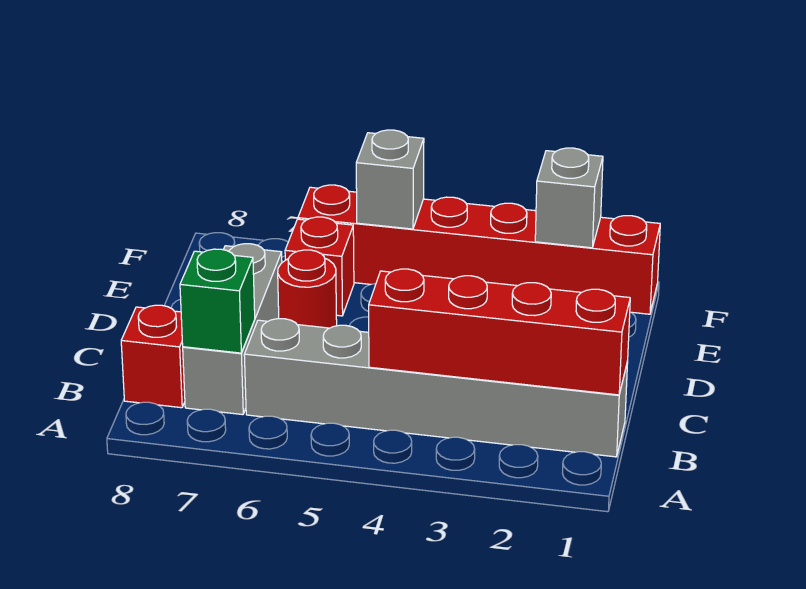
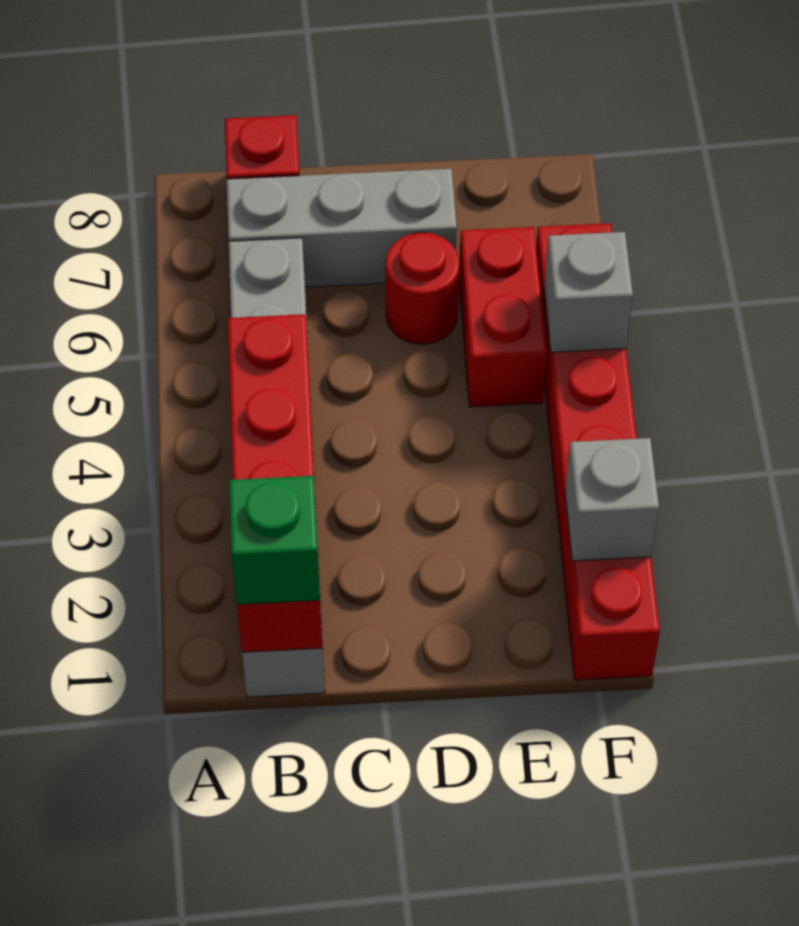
green brick B7 level 2 -> green brick B1 level 3
red brick E6 level 1 -> red brick E5:E6 level 1

